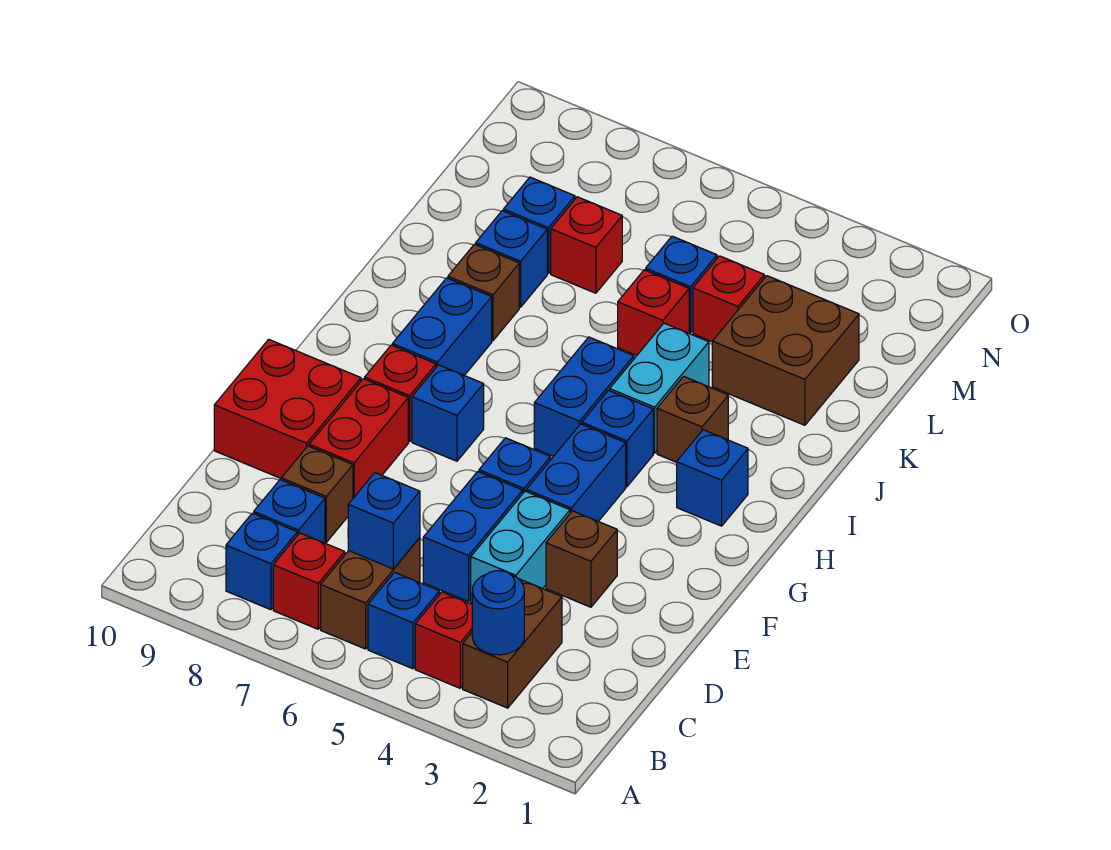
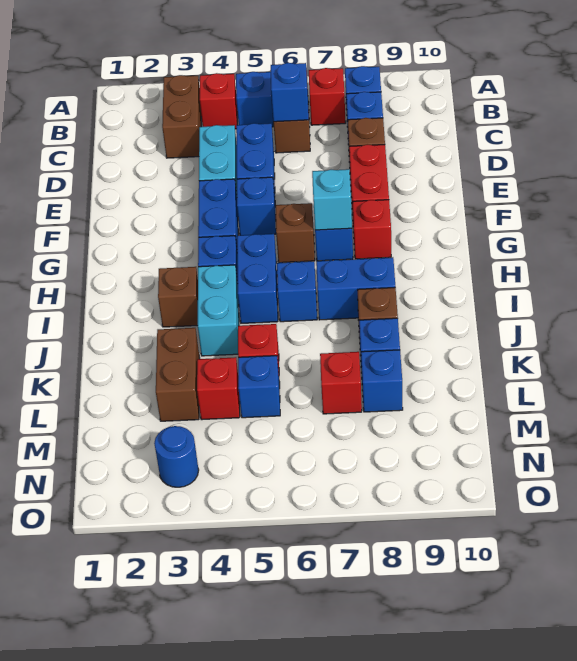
blue round brick B3 level 2 -> blue round brick N3 level 1
brown brick E3 level 1 -> brown brick G6 level 1
red brick E9:F10 level 1 -> none
none -> cyan brick G7 level 2
blue brick H2 level 1 -> blue brick I6 level 1
blue brick H8:I8 level 1 -> blue brick I7:I8 level 1
brown brick K2:L3 level 1 -> brown brick K3:L3 level 1

